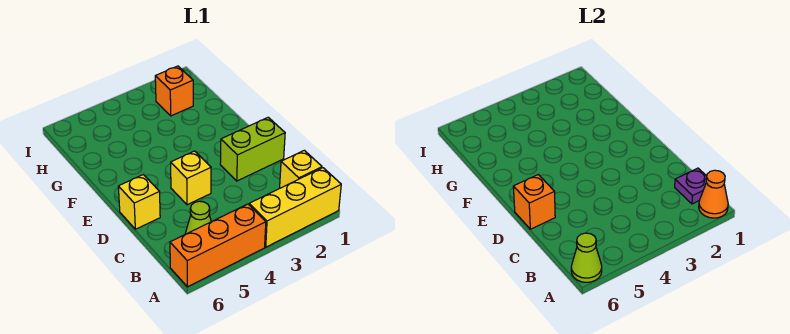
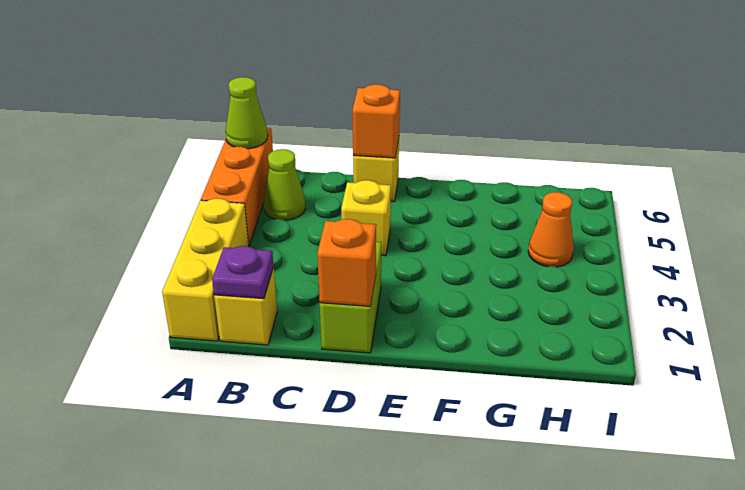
orange cone A1 level 2 -> orange cone H4 level 1
orange brick H2 level 1 -> orange brick D1 level 2

